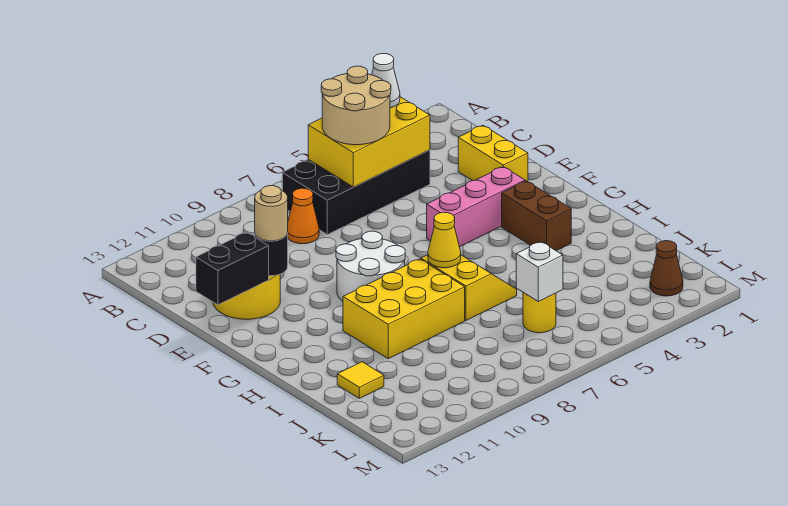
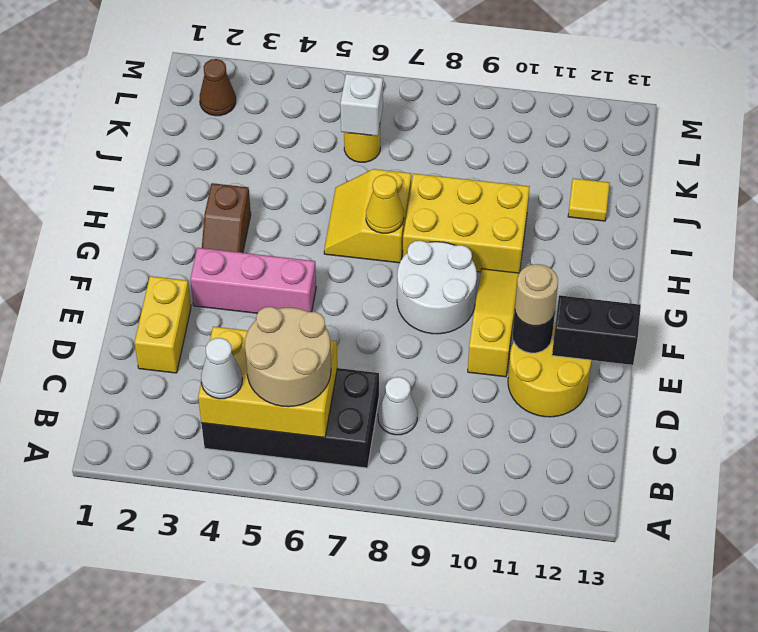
orange cone C8 level 1 -> white cone C8 level 1
none -> yellow slope E10:G10 level 1 top E
brown brick G3:H3 level 1 -> brown slope G3:H3 level 1 top H

